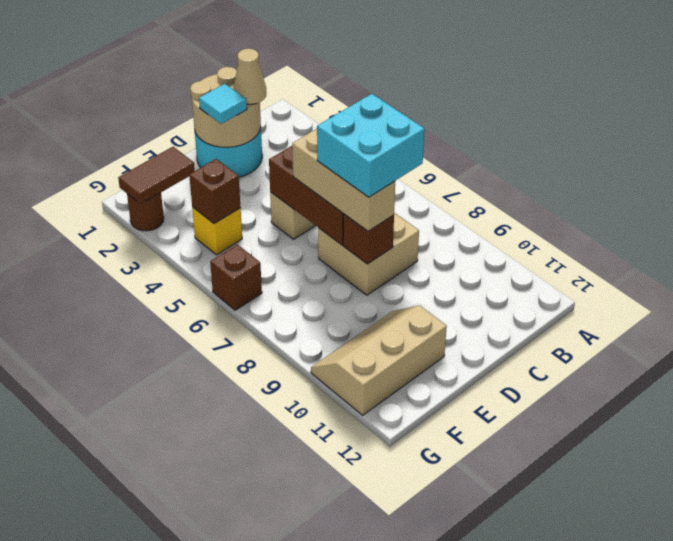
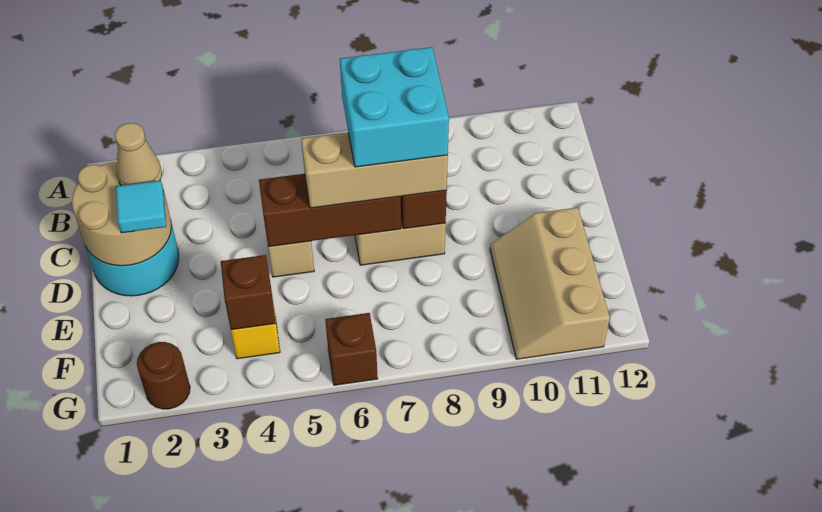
brown tile F2:G2 level 2 -> none

